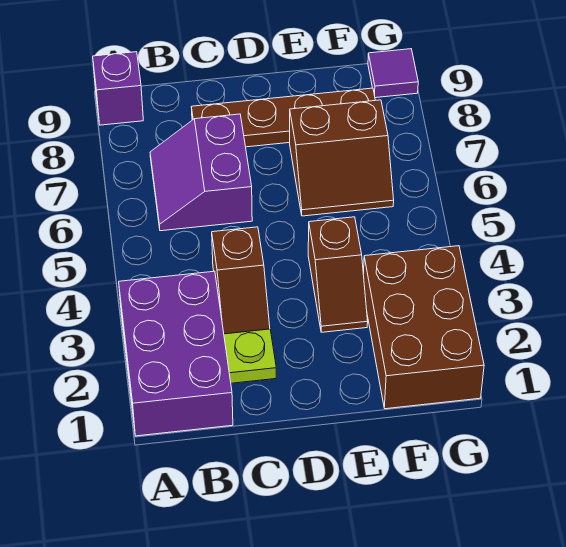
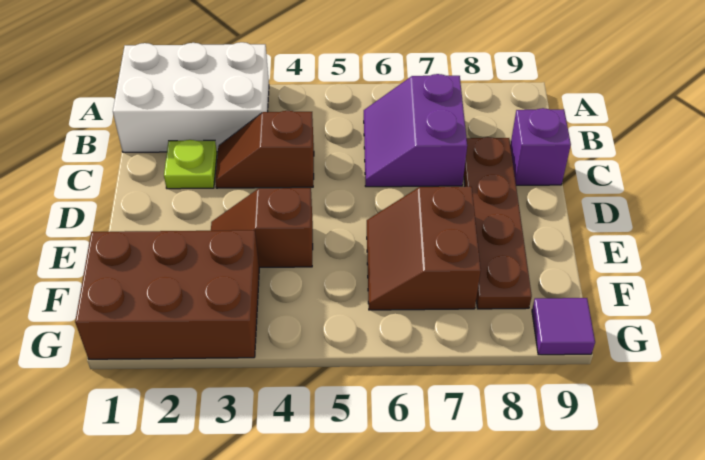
purple brick A1:B3 level 1 -> white brick A1:B3 level 1
purple brick A9 level 1 -> purple brick C9 level 1
purple slope B6:C7 level 1 top C -> purple slope B6:C7 level 1 top 7

